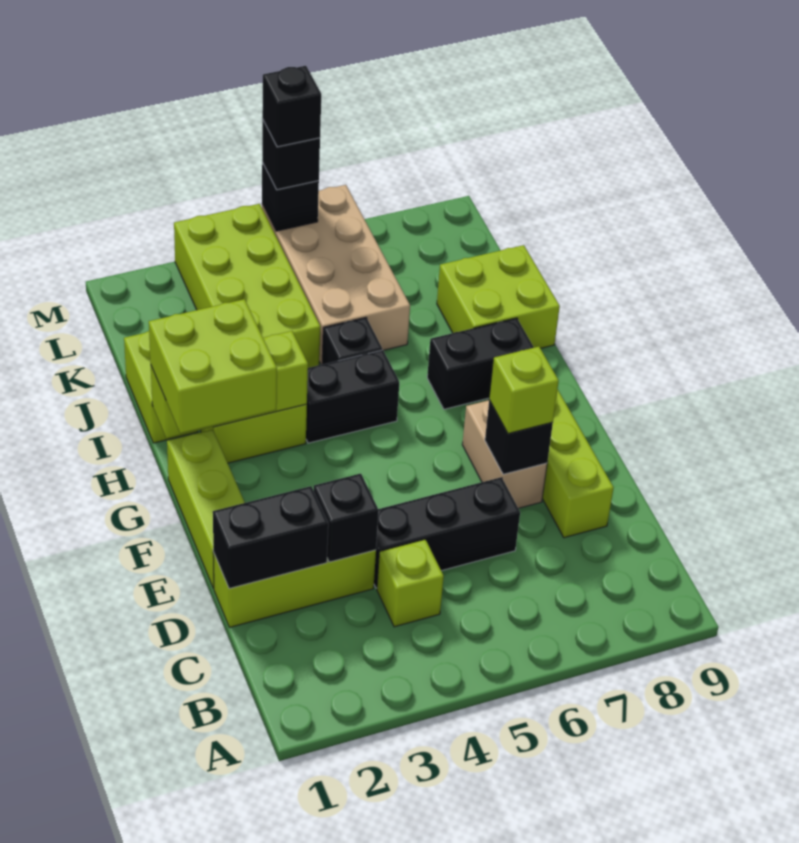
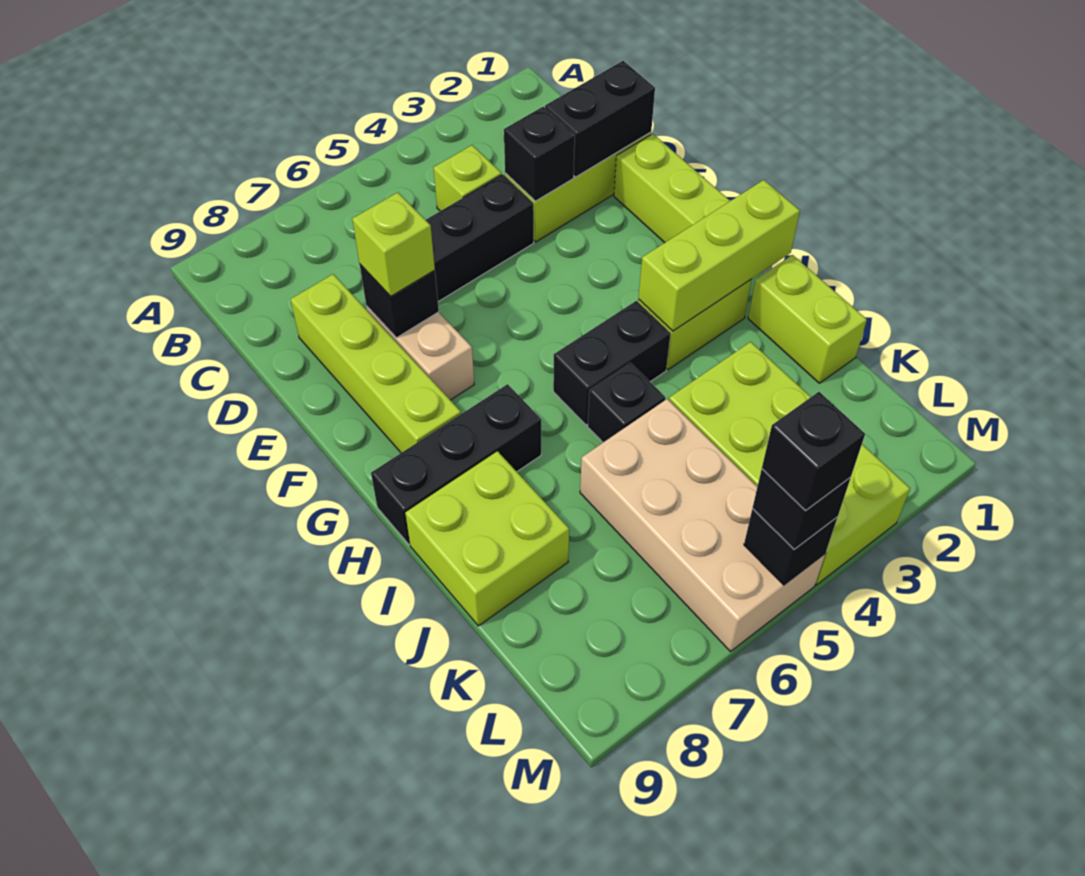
lime brick G1:H2 level 3 -> none
black brick H7:H8 level 1 -> black brick H7:H9 level 1

